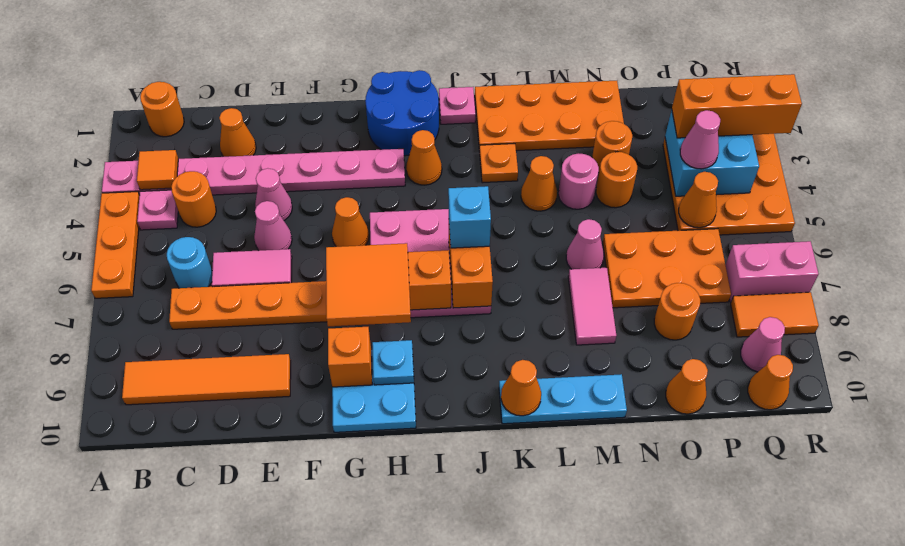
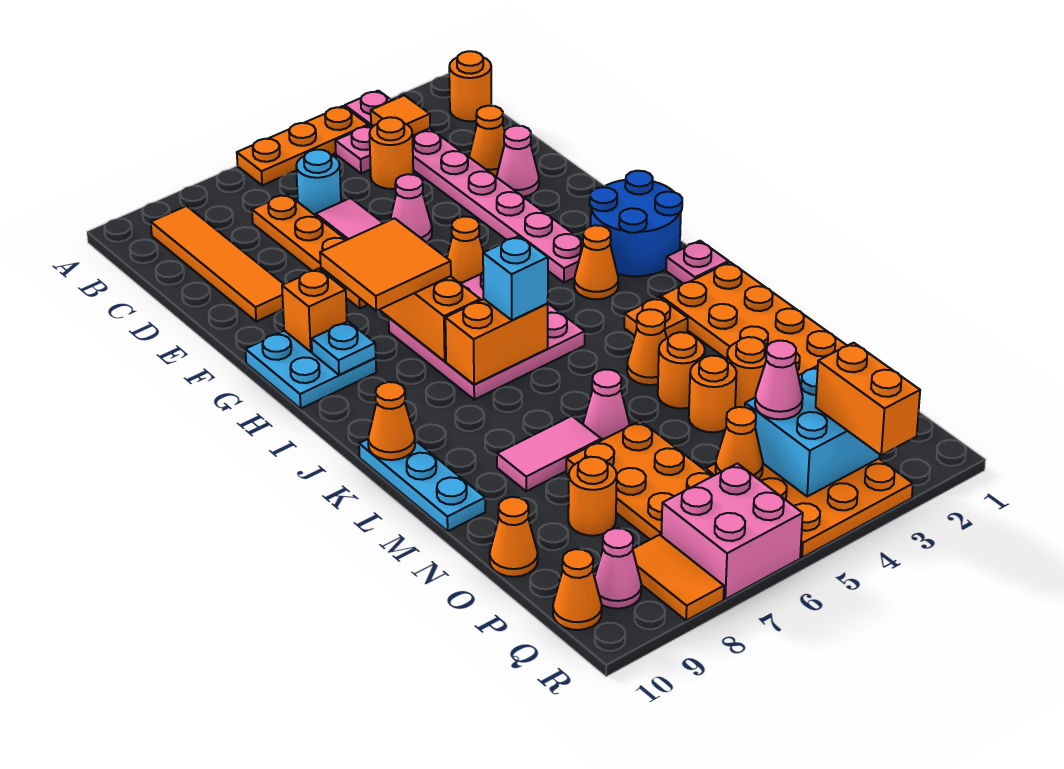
pink cone E4 level 1 -> pink cone E2 level 1
pink round brick M4 level 1 -> orange round brick M4 level 1
orange brick P3:R3 level 3 -> orange brick Q3:R3 level 3
pink brick Q7:R7 level 1 -> pink brick Q6:R7 level 1

